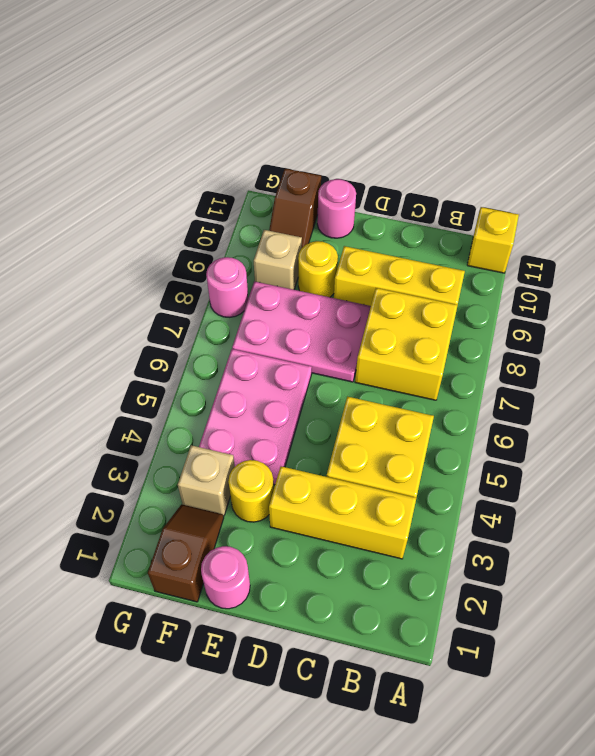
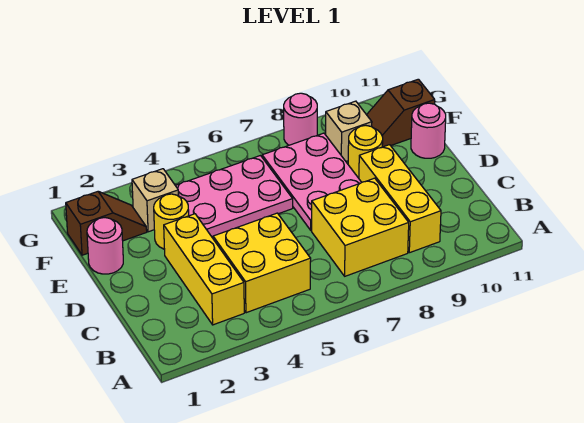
yellow brick A11 level 1 -> none

